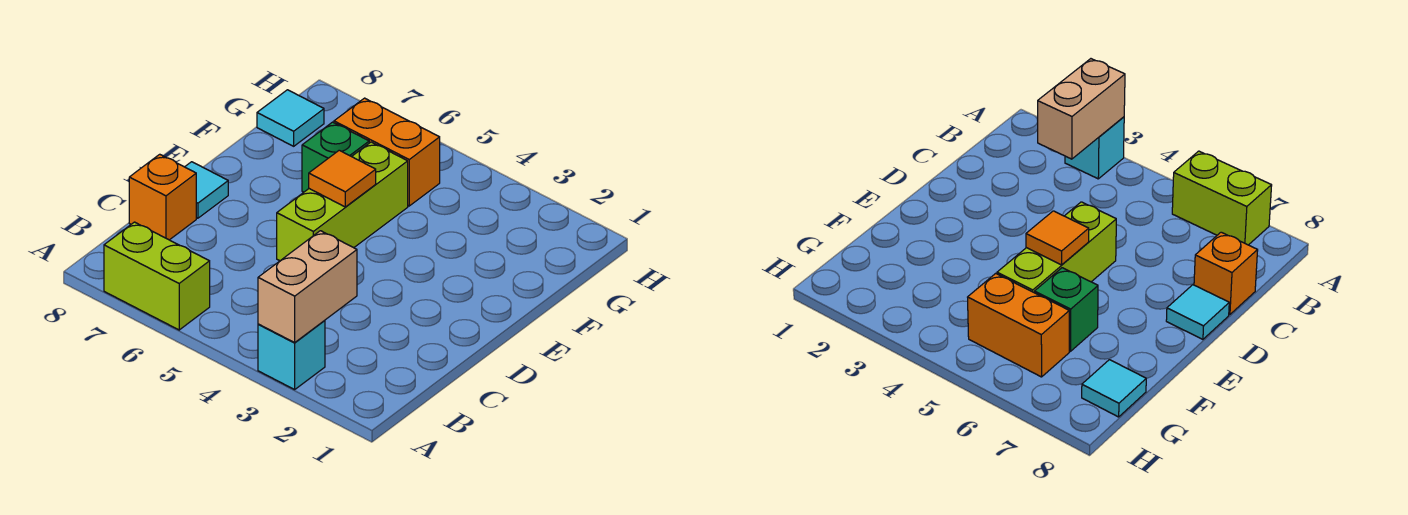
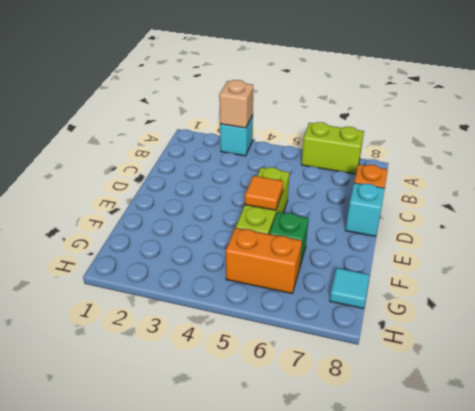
tan brick A3:B3 level 2 -> tan brick A3 level 2
cyan tile D8 level 1 -> cyan brick D8 level 1

